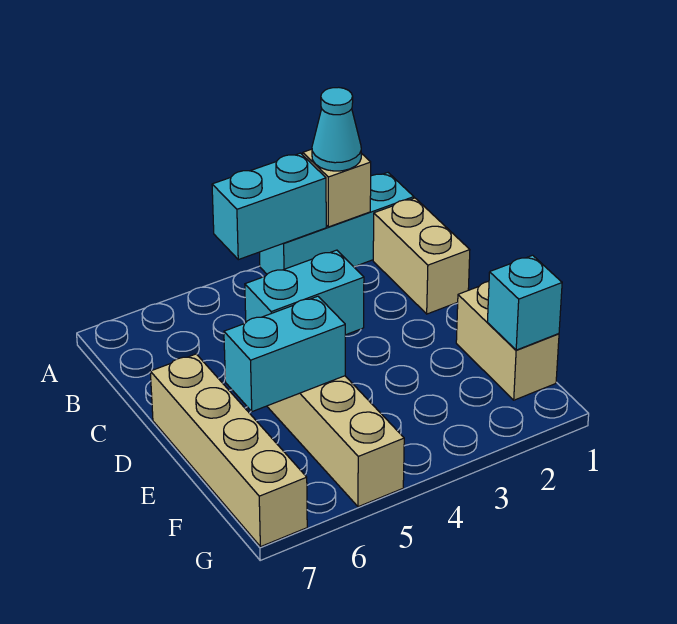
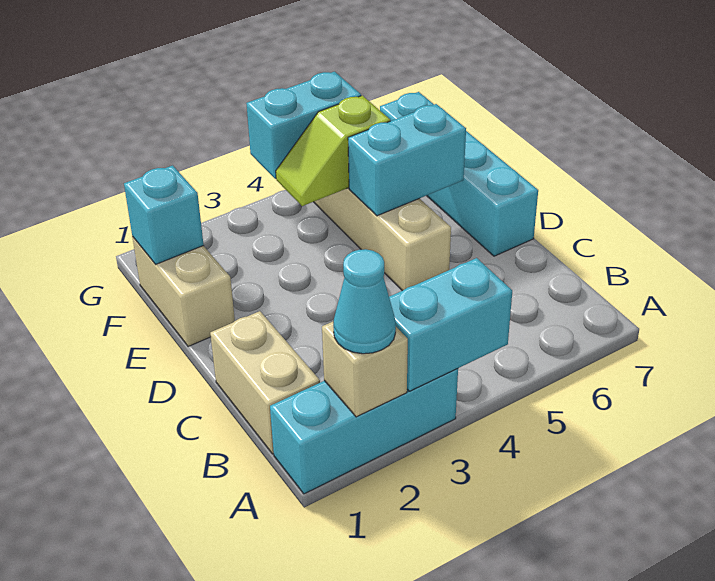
cyan brick D4:D5 level 2 -> cyan brick G4:G5 level 2
tan brick D7:G7 level 1 -> cyan brick D7:G7 level 1
none -> lime slope F4:F5 level 2 top 5

